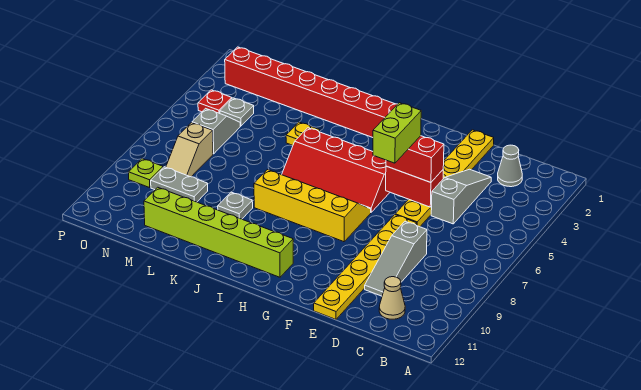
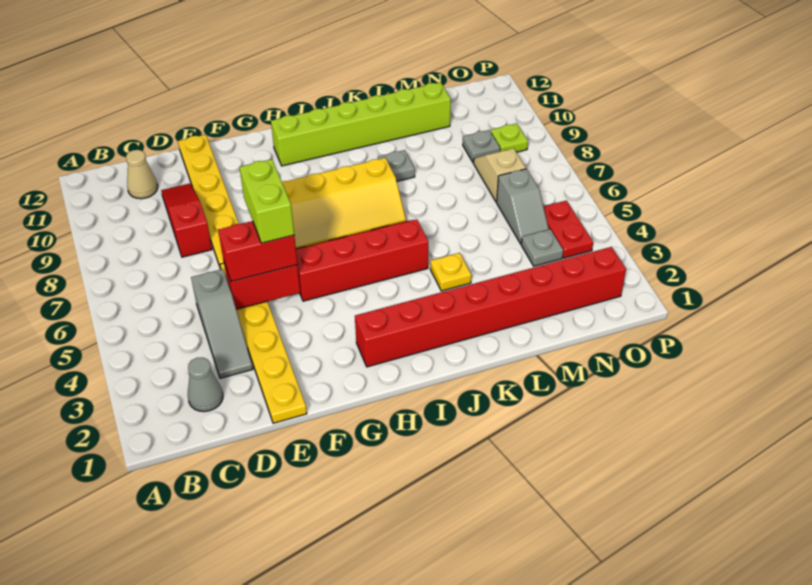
grey slope D8:D10 level 1 top 8 -> red slope D8:D10 level 1 top 8
grey plate M9:N9 level 1 -> grey plate N9 level 1
red plate O4 level 1 -> red plate O4:O5 level 1

